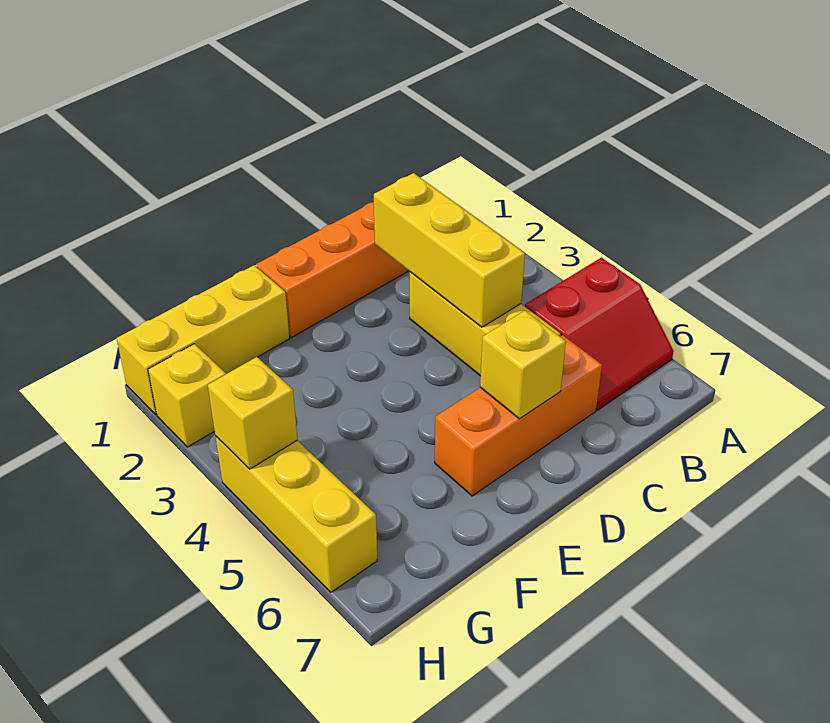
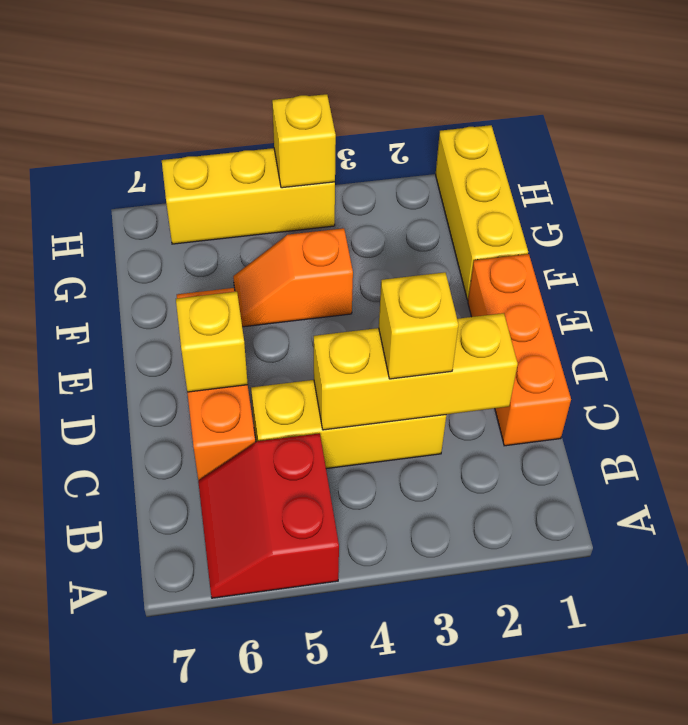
none -> orange slope F4:F5 level 1 top 4
yellow brick H2 level 1 -> yellow brick C3 level 3

